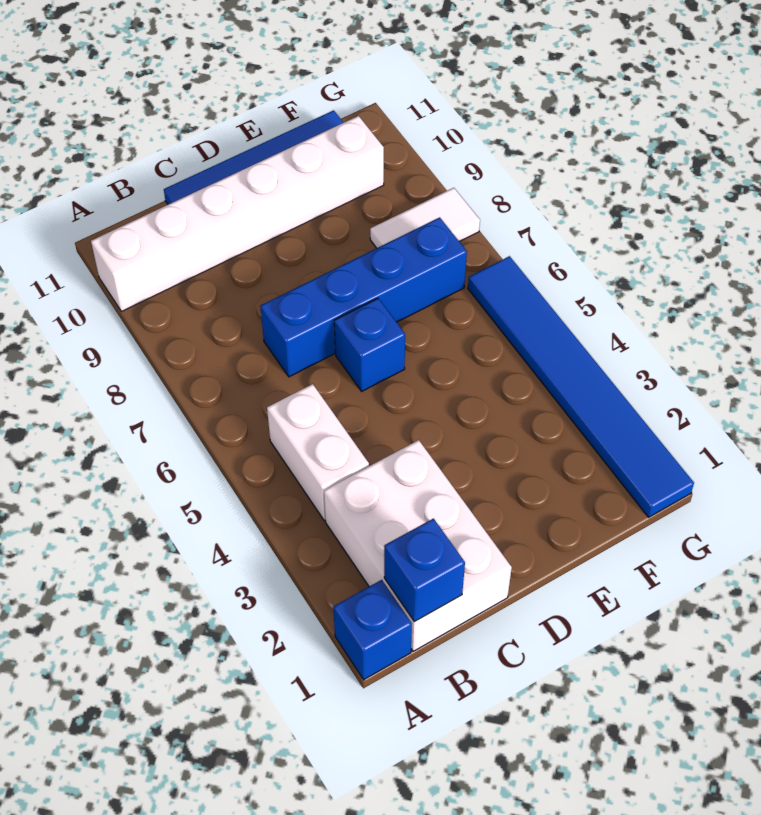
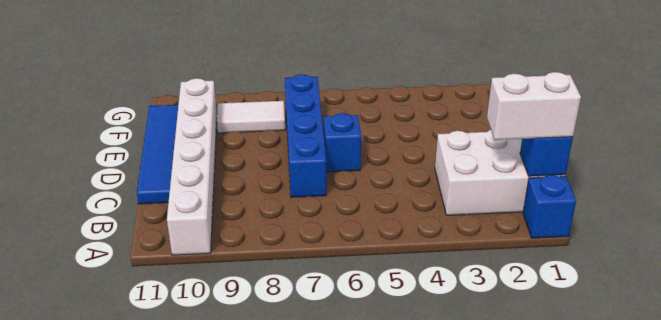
white brick B4:B5 level 1 -> white brick B1:B2 level 3
white tile F8:G8 level 1 -> white tile F8:F9 level 1
blue tile G1:G6 level 1 -> none

